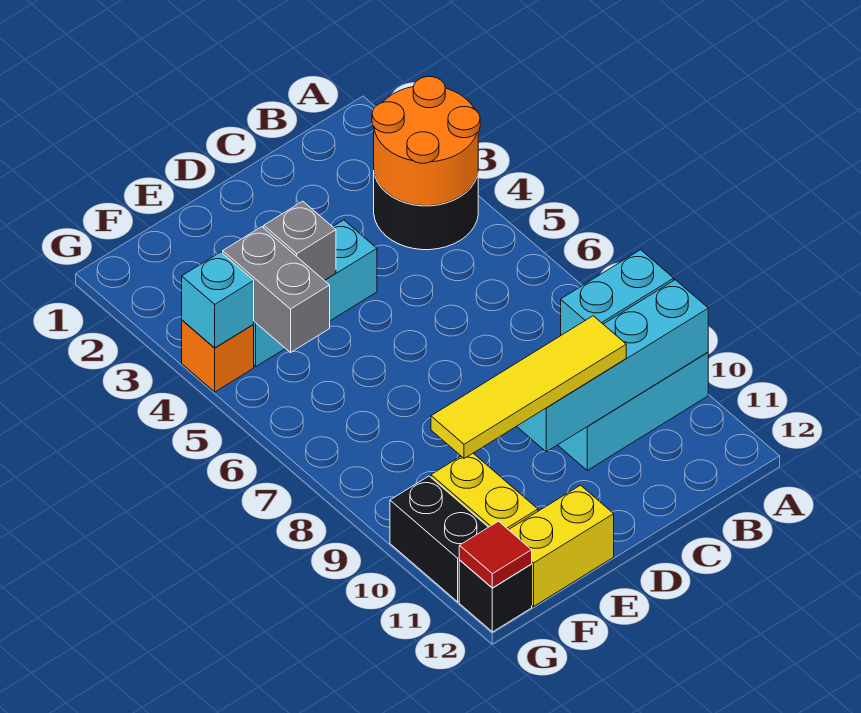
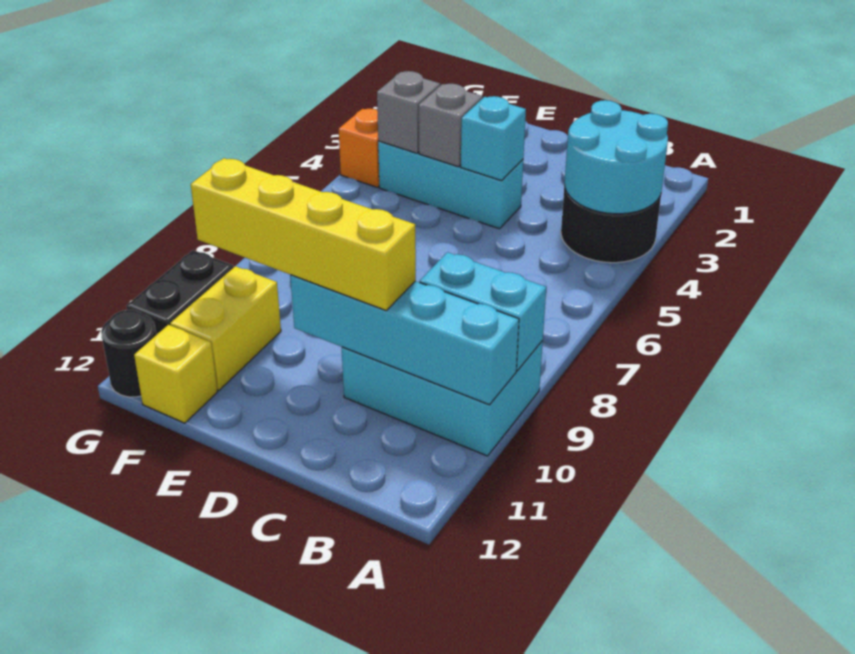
orange round brick A3:B4 level 2 -> cyan round brick A3:B4 level 2
yellow tile C10:F10 level 3 -> yellow brick C10:F10 level 3
yellow brick E12:F12 level 1 -> yellow brick F12 level 1
grey brick F4:F5 level 2 -> grey brick F4 level 2
cyan brick G4 level 2 -> cyan brick D4 level 2
black brick G12 level 1 -> black round brick G12 level 1
red tile G12 level 2 -> none

